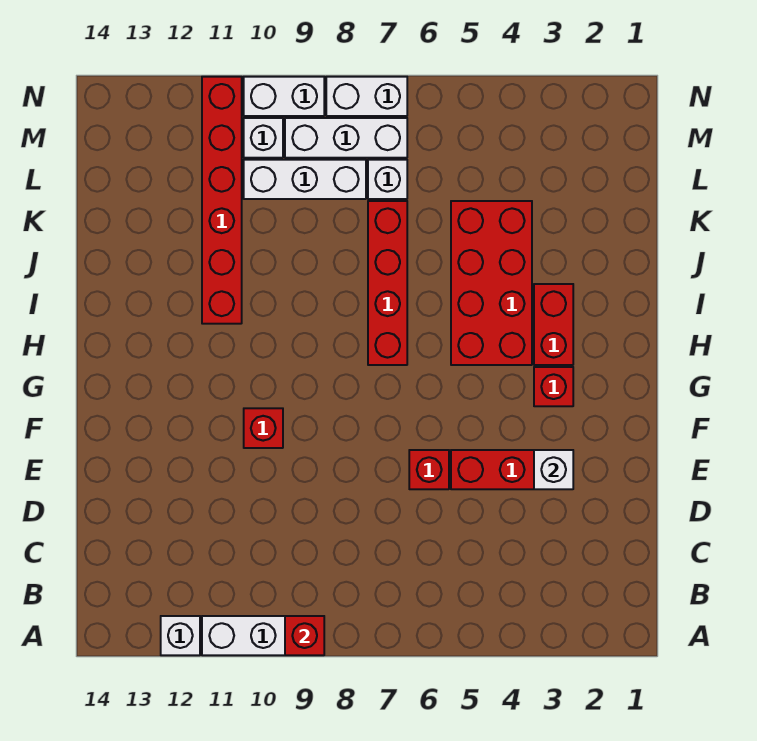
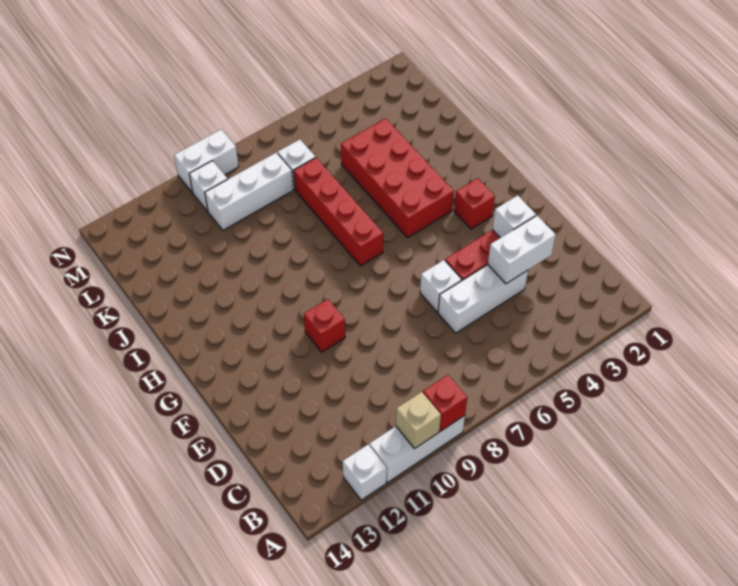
none -> tan brick A10 level 2
red brick E6 level 1 -> white brick E6 level 1
red brick H3:I3 level 1 -> none
red brick I11:N11 level 1 -> none
white brick M7:M9 level 1 -> white brick D4:D6 level 1
white brick N7:N8 level 1 -> white brick D3:D4 level 2

